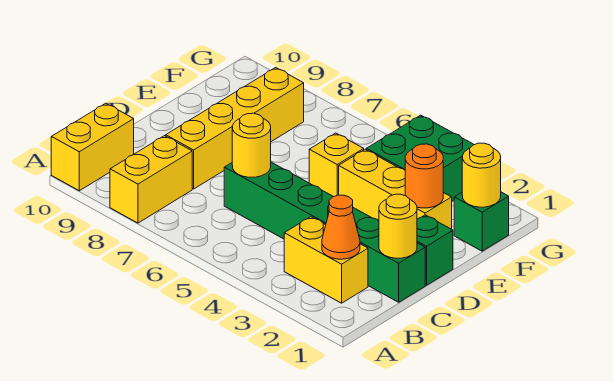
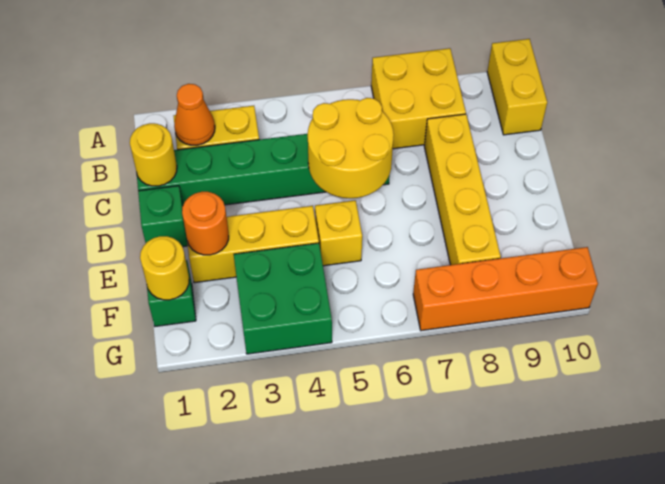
yellow brick A8:B8 level 1 -> yellow brick A7:B8 level 1
yellow round brick C6 level 2 -> yellow round brick C5:D6 level 2
none -> orange brick G7:G10 level 1

